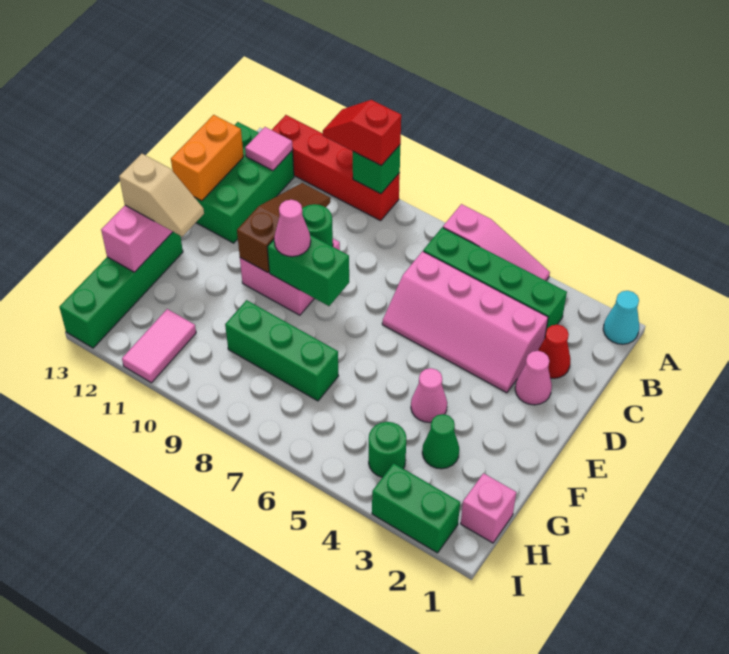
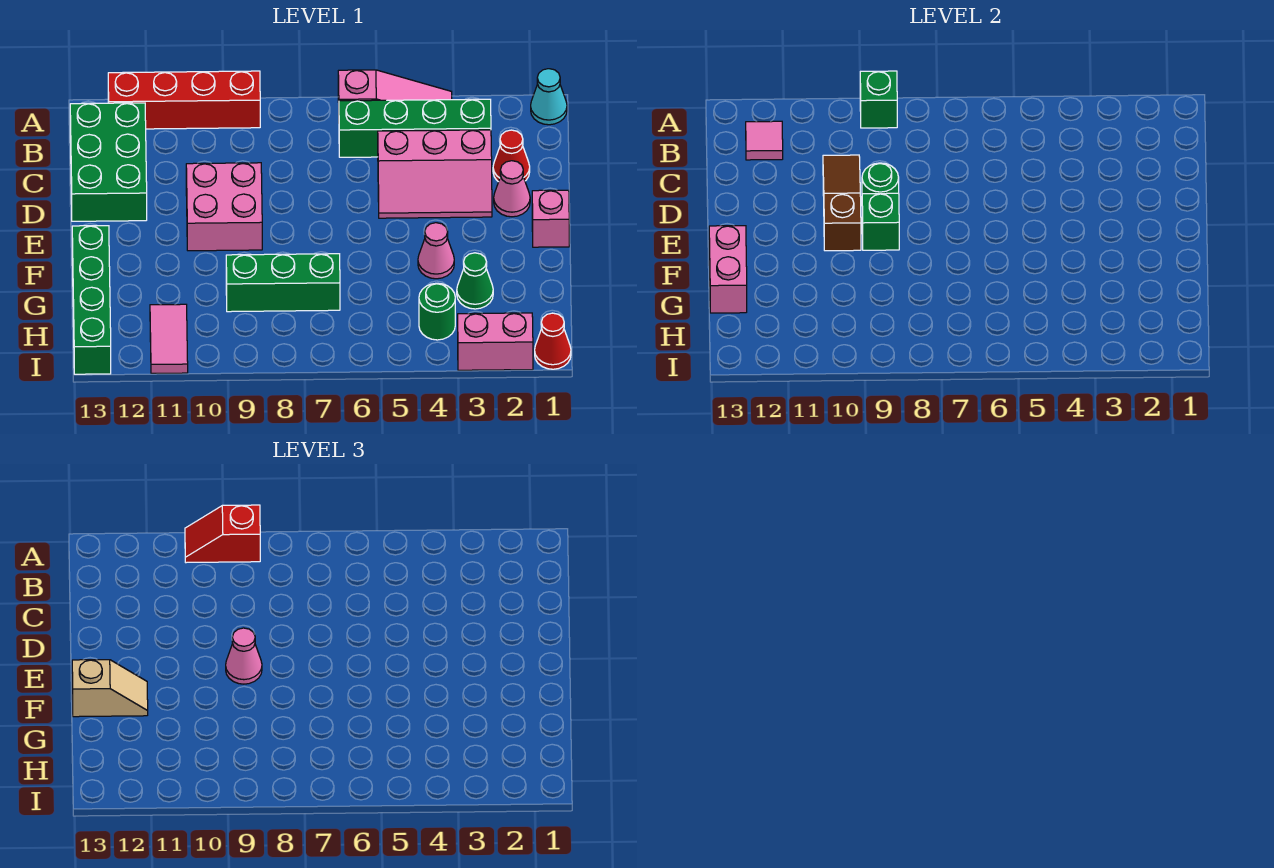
pink slope C3:D6 level 1 top C -> pink slope C3:D5 level 1 top C
orange brick C13:D13 level 2 -> none
green brick E8:E9 level 2 -> green brick E9 level 2
pink brick H1 level 1 -> pink brick E1 level 1
none -> red cone I1 level 1
green brick I2:I3 level 1 -> pink brick I2:I3 level 1

